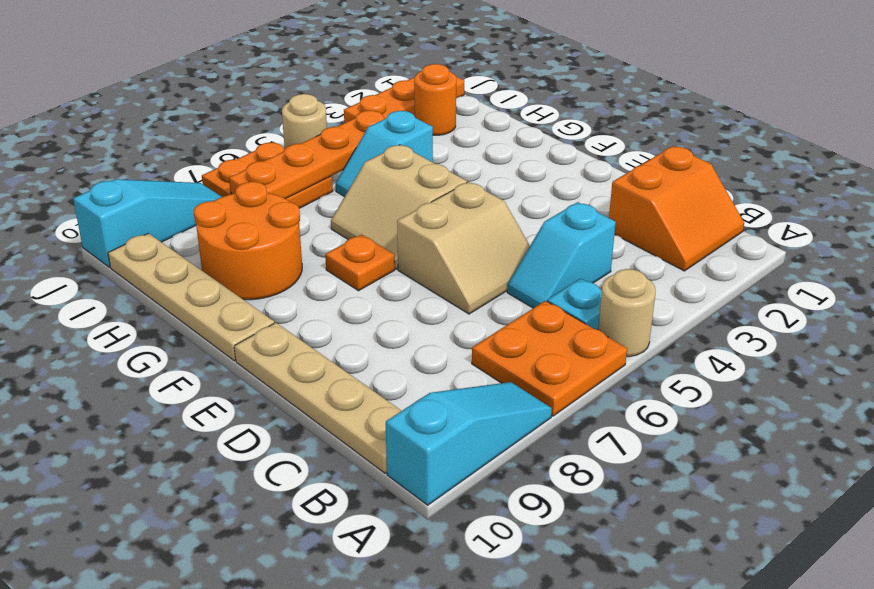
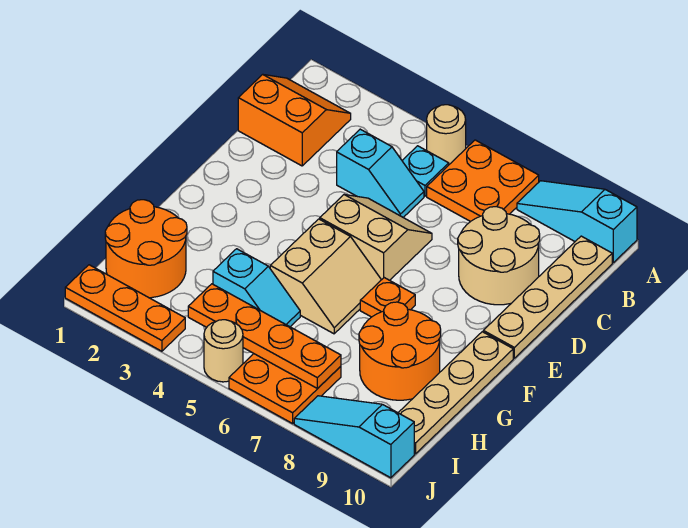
none -> tan round brick C8:D9 level 1
orange round brick I2 level 1 -> orange round brick H1:I2 level 1

